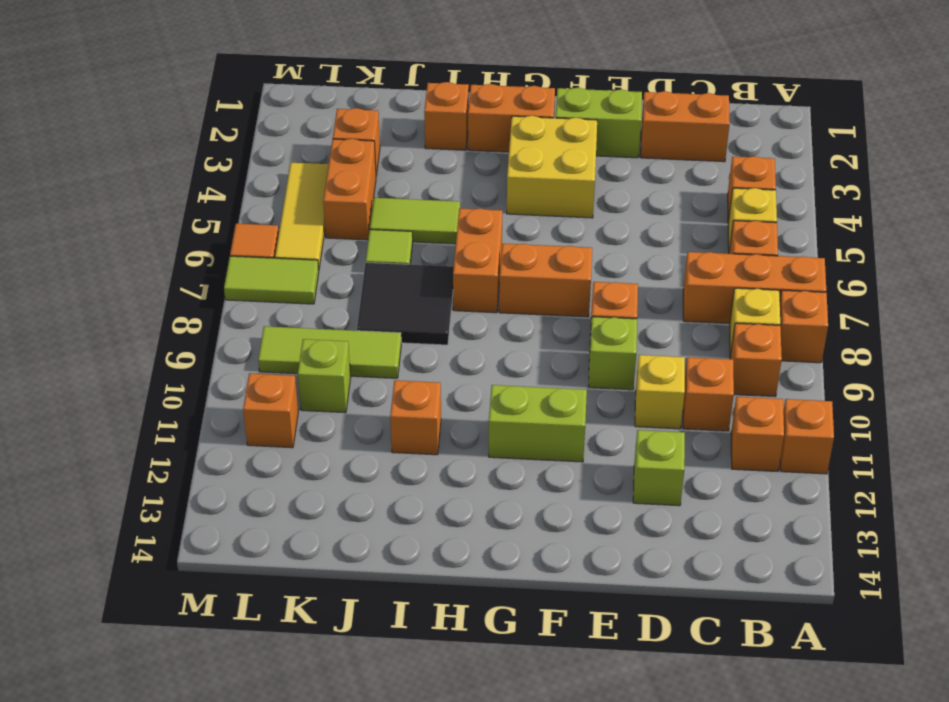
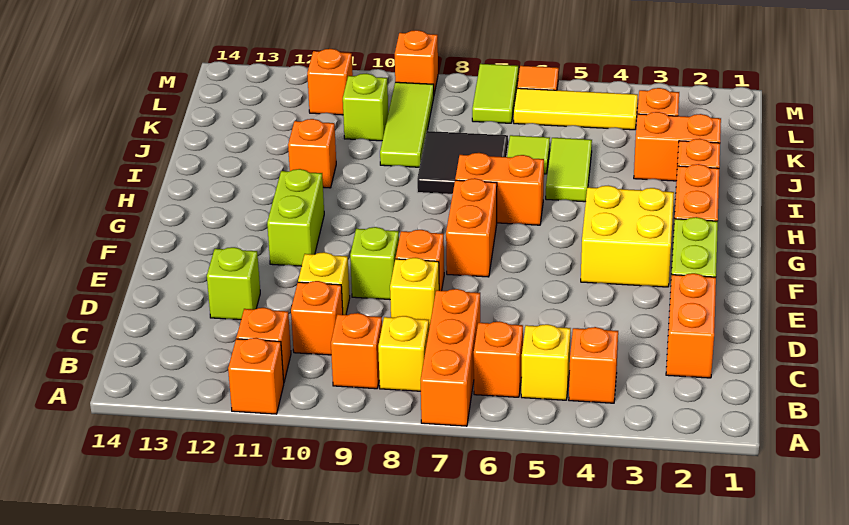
orange brick A8 level 1 -> orange brick M9 level 1
none -> yellow brick D8 level 1
orange brick K4:K5 level 1 -> orange brick J2:J3 level 1

